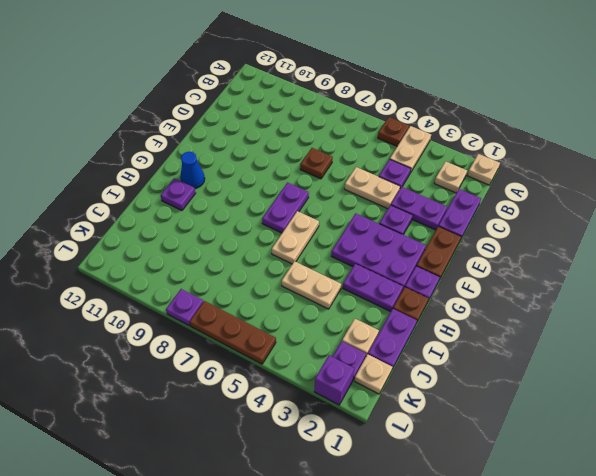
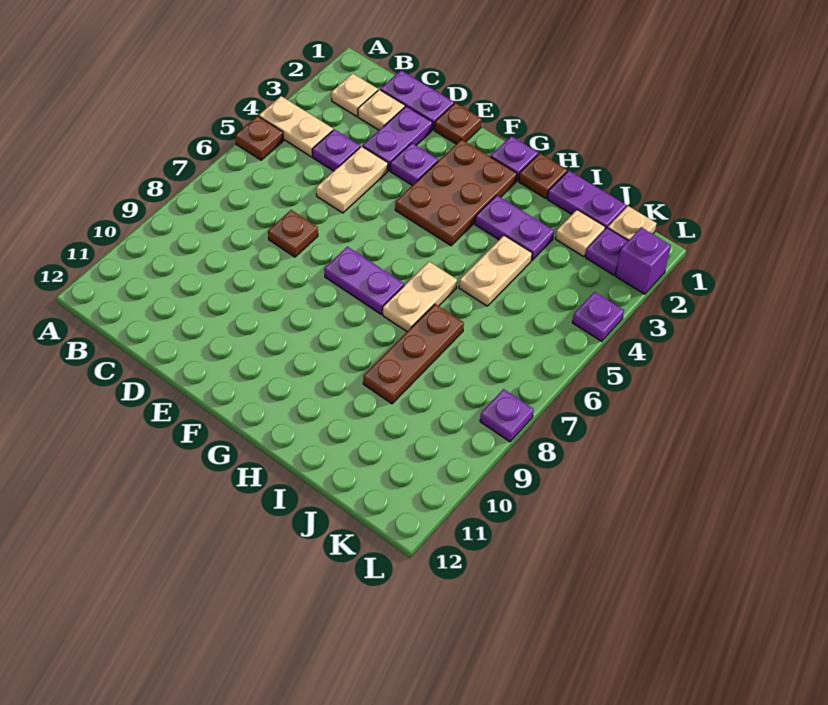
tan plate A1 level 1 -> tan plate C2 level 1
brown plate E1:F1 level 1 -> brown plate E1 level 1
purple plate F2:G4 level 1 -> brown plate F2:G4 level 1
tan plate G6:H6 level 1 -> tan plate H6:H7 level 1
blue cone G11 level 1 -> none
purple plate H2:H3 level 1 -> purple plate H3:I3 level 1
purple plate H11 level 1 -> purple plate L4 level 1
brown plate L5:L7 level 1 -> brown plate I7:I9 level 1

